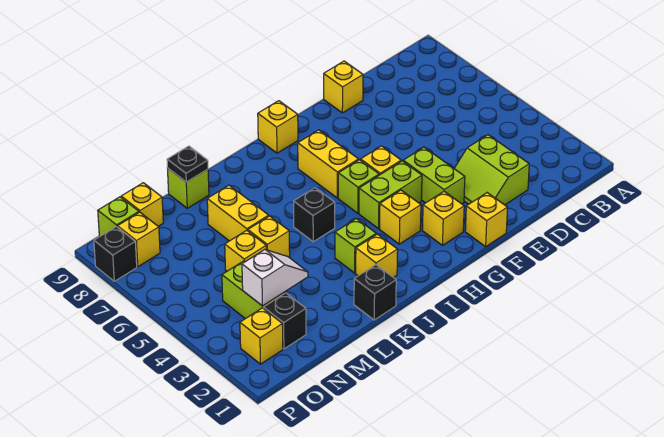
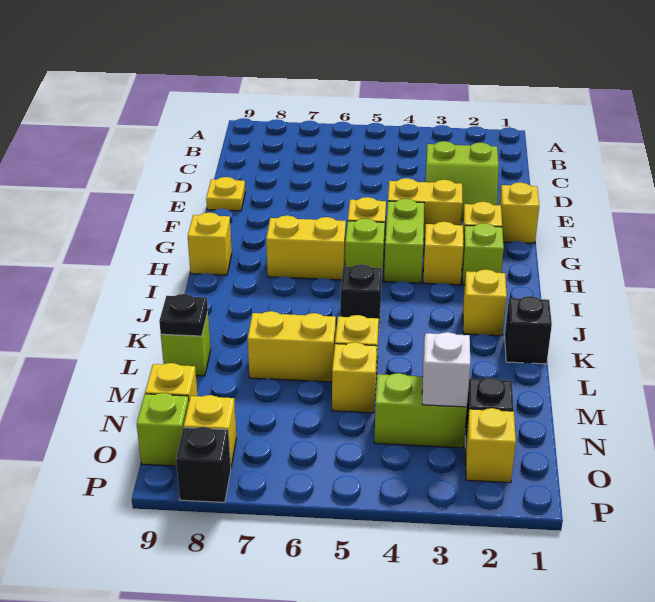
yellow brick E9 level 1 -> yellow plate E9 level 1
lime brick F3:F4 level 1 -> yellow brick F3:F4 level 1
lime brick J3 level 1 -> lime brick H2 level 1

